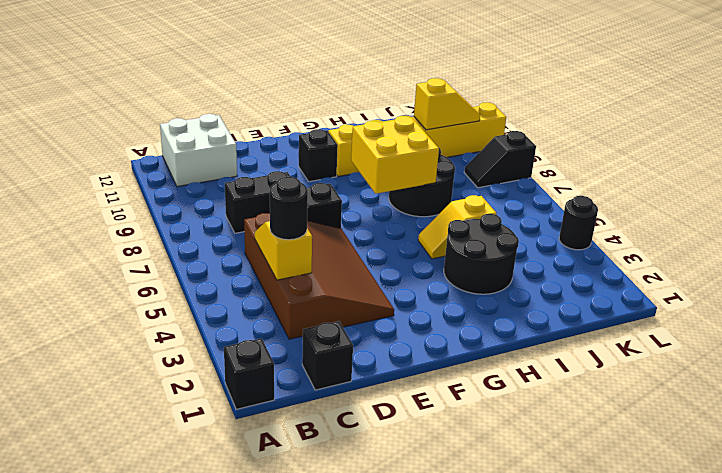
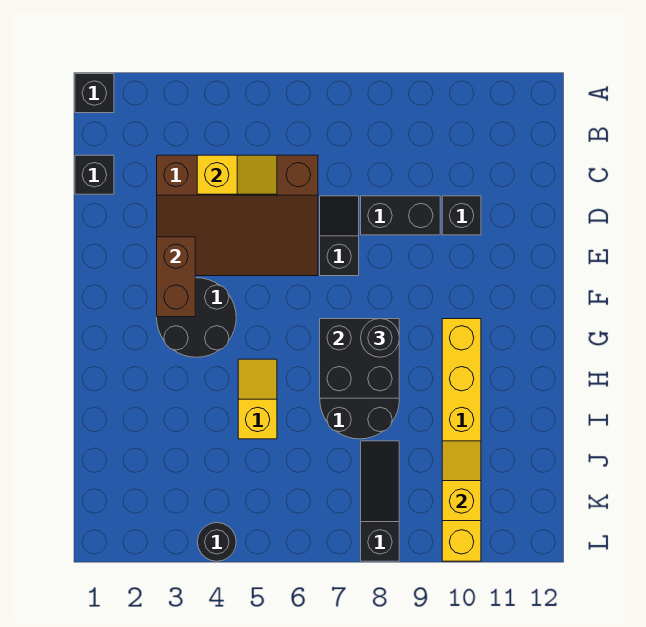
white brick B11:C12 level 1 -> none
black round brick C4 level 3 -> black round brick G8 level 3
black brick C8:D8 level 1 -> black brick D8:D9 level 1
none -> brown brick E3:F3 level 2
black brick F10 level 1 -> black brick D10 level 1
yellow brick G7:H8 level 2 -> black brick G7:H8 level 2
black round brick H3:I4 level 1 -> black round brick F3:G4 level 1
yellow slope J10:K10 level 2 top J -> yellow slope J10:K10 level 2 top K
black slope K8:L8 level 1 top L -> black slope J8:L8 level 1 top L

